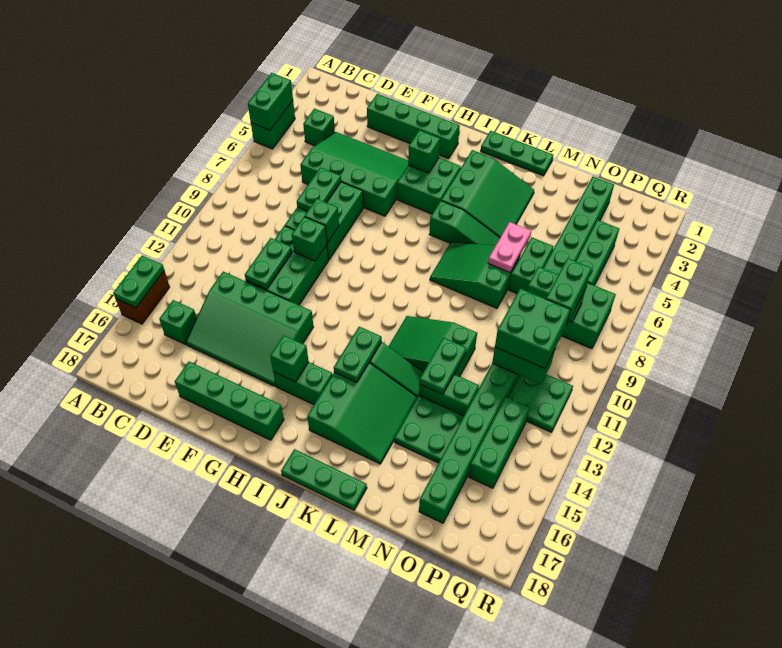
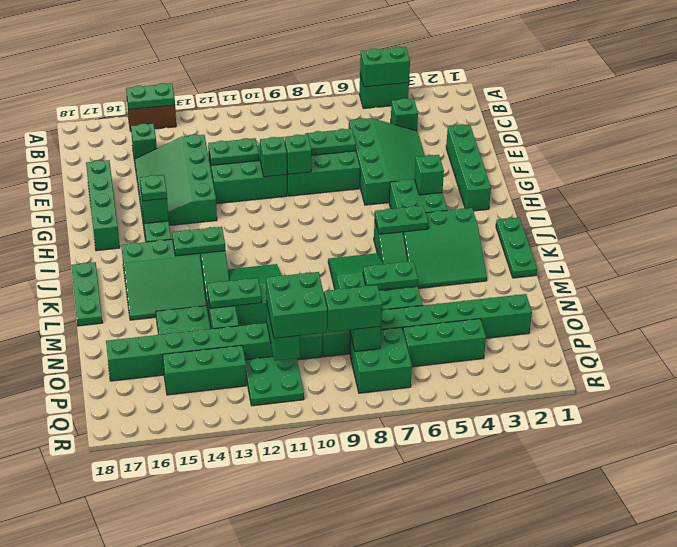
none -> green plate H15 level 3
none -> green plate J5:J6 level 2
pink plate M6:M7 level 2 -> green plate M6:M7 level 2

